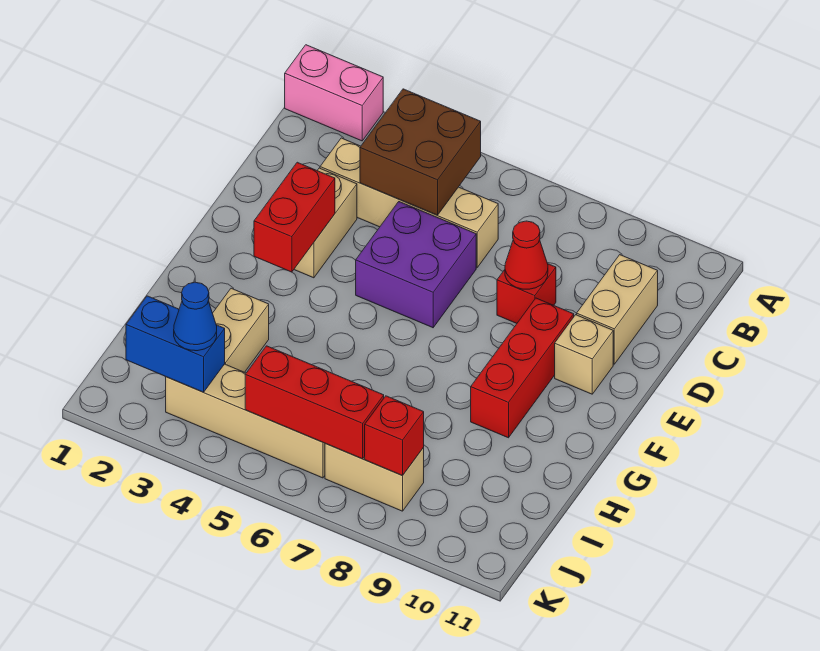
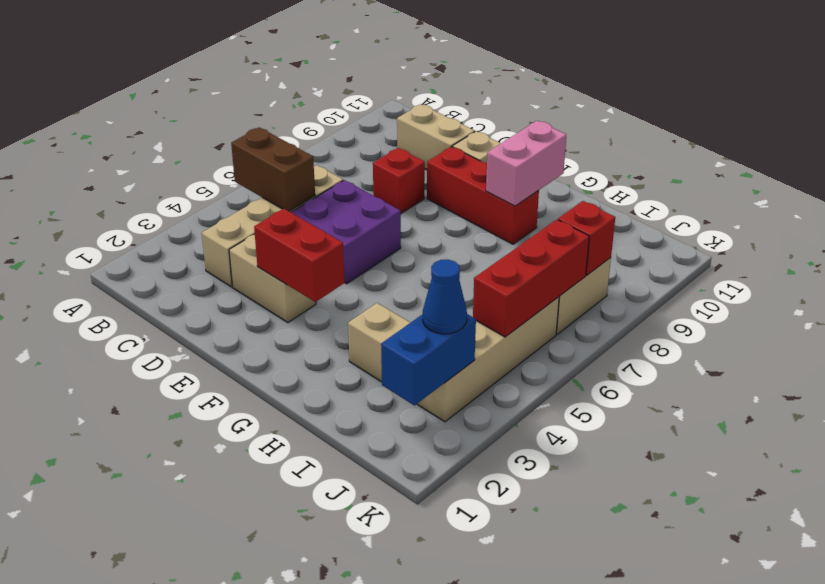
pink brick A1:A2 level 1 -> pink brick G9:G10 level 2
brown brick B4:C5 level 2 -> brown brick B5:C5 level 2
red cone D8 level 2 -> none

